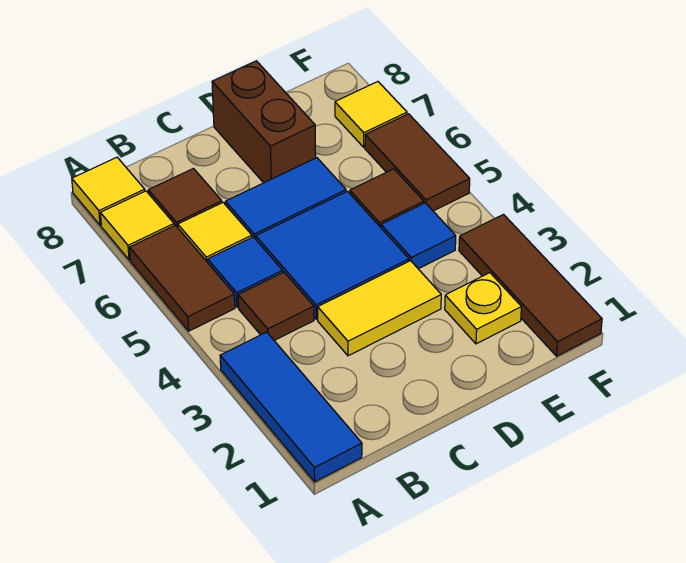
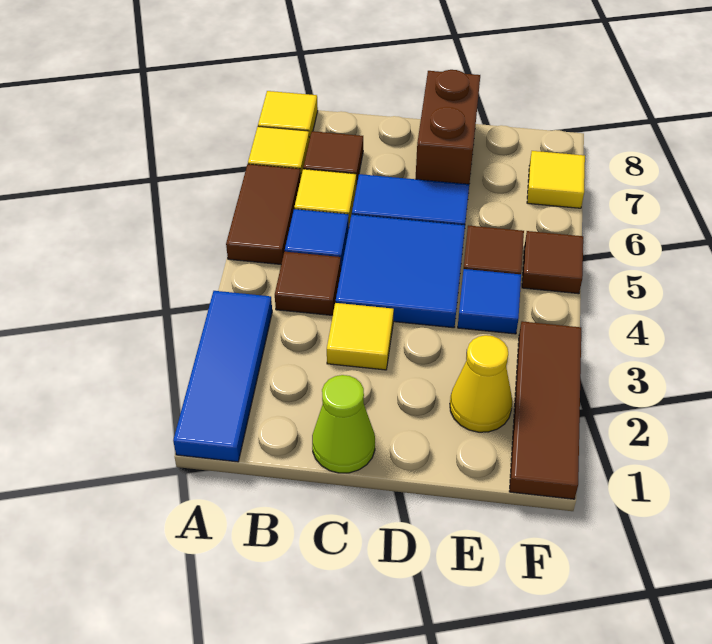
none -> lime cone C1 level 1
yellow tile C3:D3 level 1 -> yellow tile C3 level 1
yellow plate E2 level 1 -> yellow cone E2 level 1
brown tile F5:F6 level 1 -> brown tile F5 level 1

